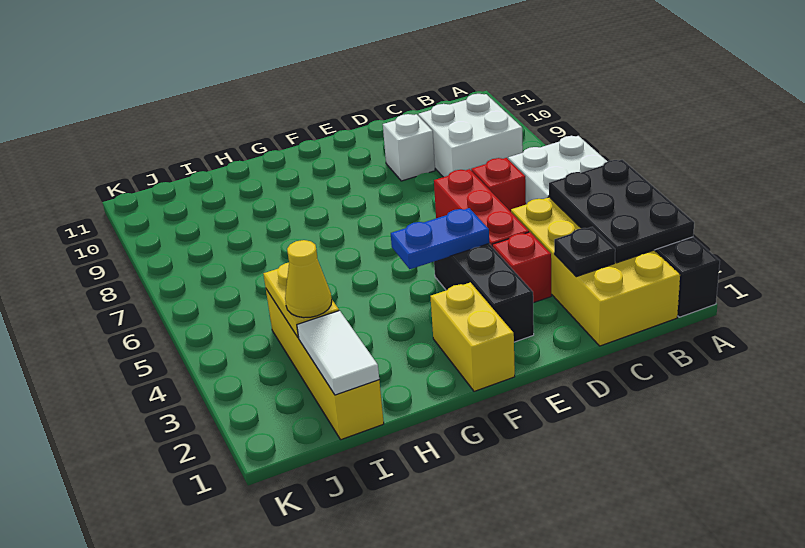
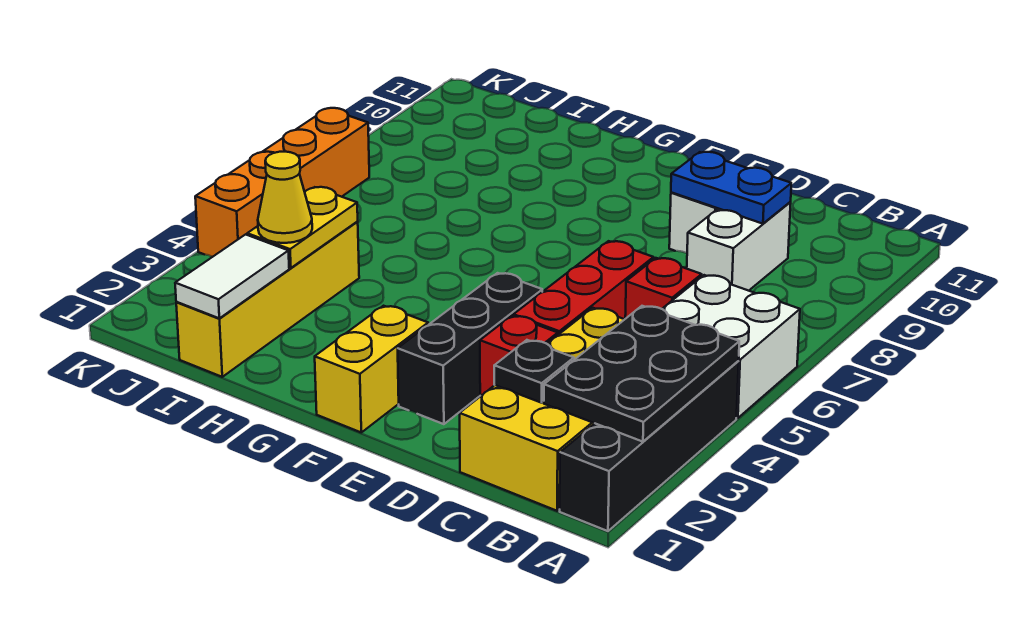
white brick B8:C9 level 1 -> white brick C8:C9 level 1
blue plate E4:F4 level 2 -> blue plate C9:D9 level 2
none -> orange brick K4:K7 level 1

